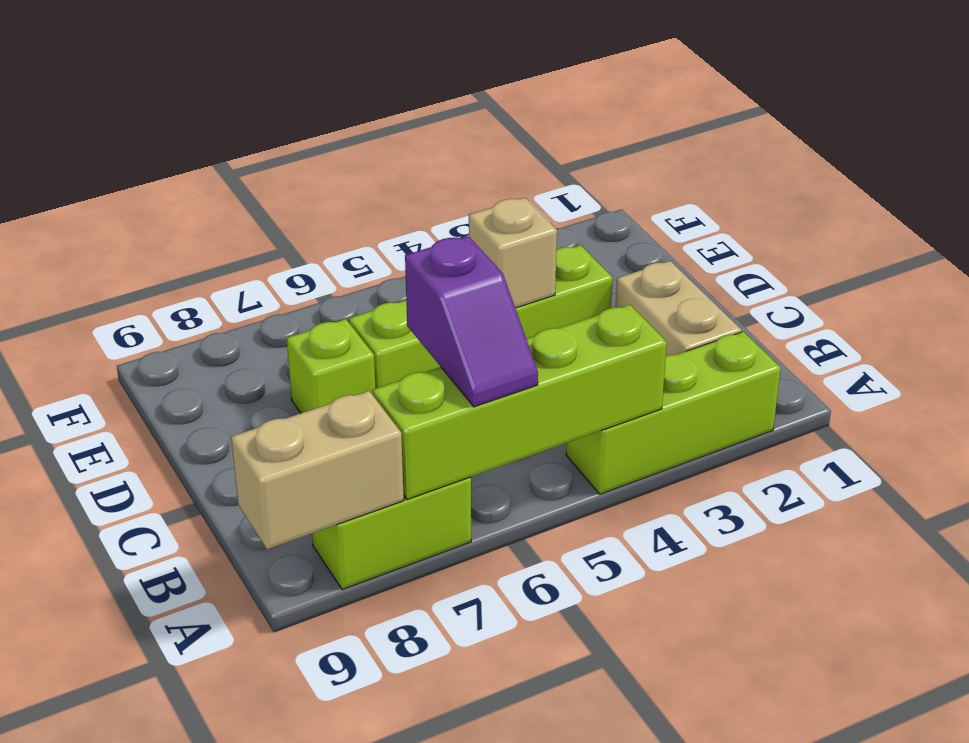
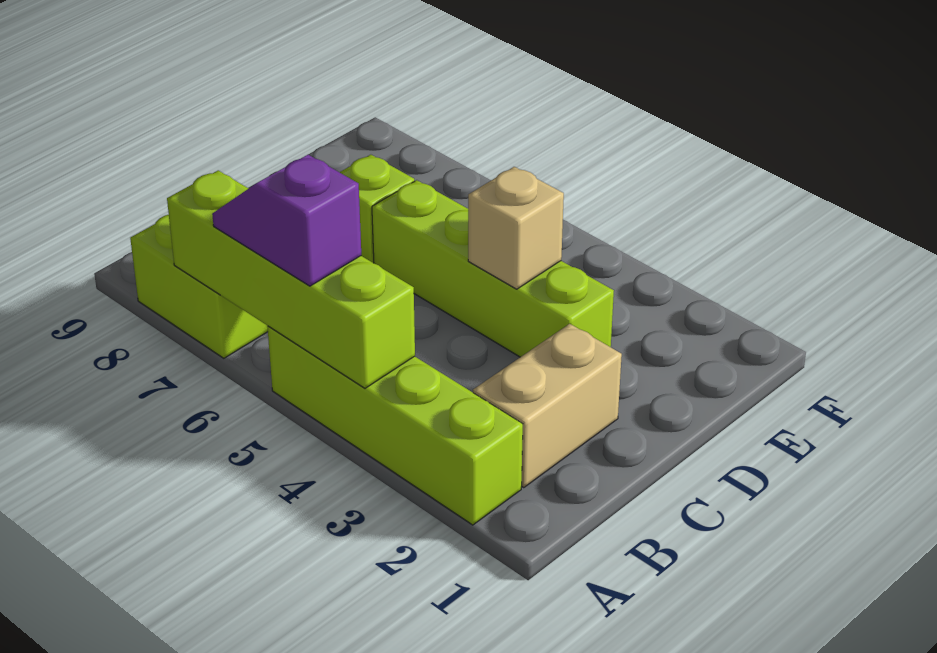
lime brick A2:A4 level 1 -> lime brick A2:A5 level 1
purple slope A6:B6 level 3 top B -> purple slope A5:A6 level 3 top 5
tan brick A8:A9 level 2 -> none

